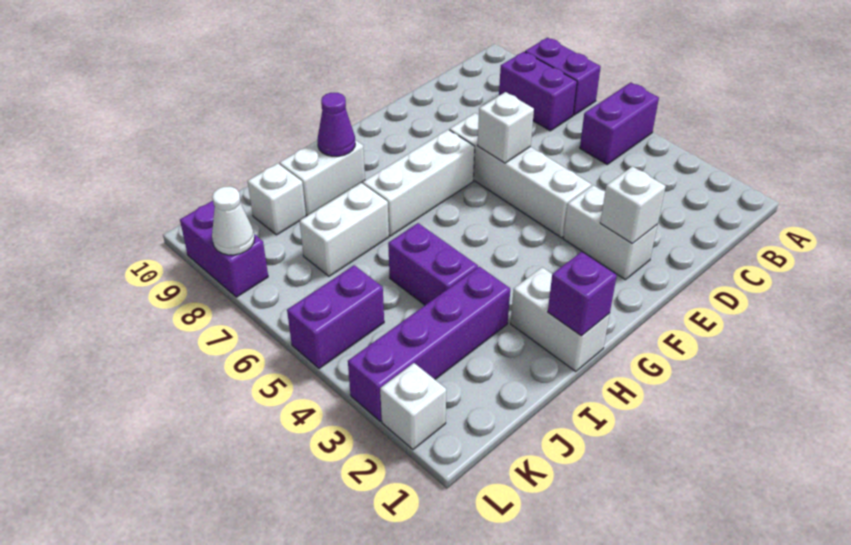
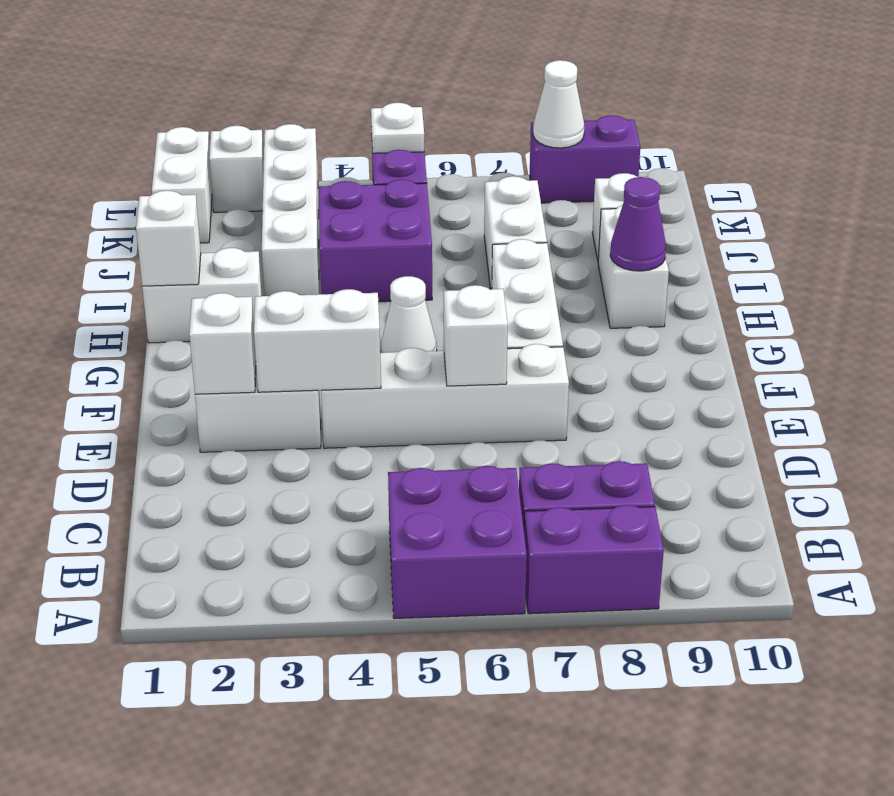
purple brick A5:B5 level 1 -> purple brick A5:B6 level 1
none -> white brick E3:E4 level 2
none -> white cone G5 level 1
purple brick H1 level 2 -> white brick H1 level 2
purple brick I3:L3 level 1 -> white brick I3:L3 level 1
purple brick I4:I5 level 1 -> purple brick I4:J5 level 1
none -> white brick K1:L1 level 1
none -> white plate L5 level 2

